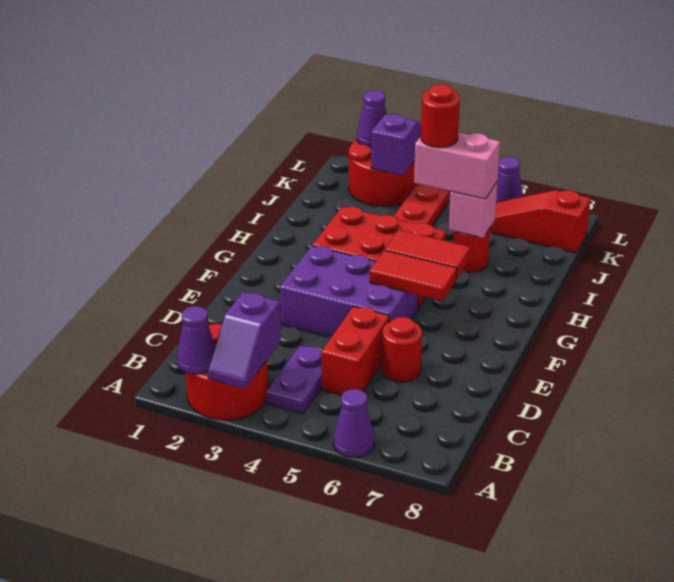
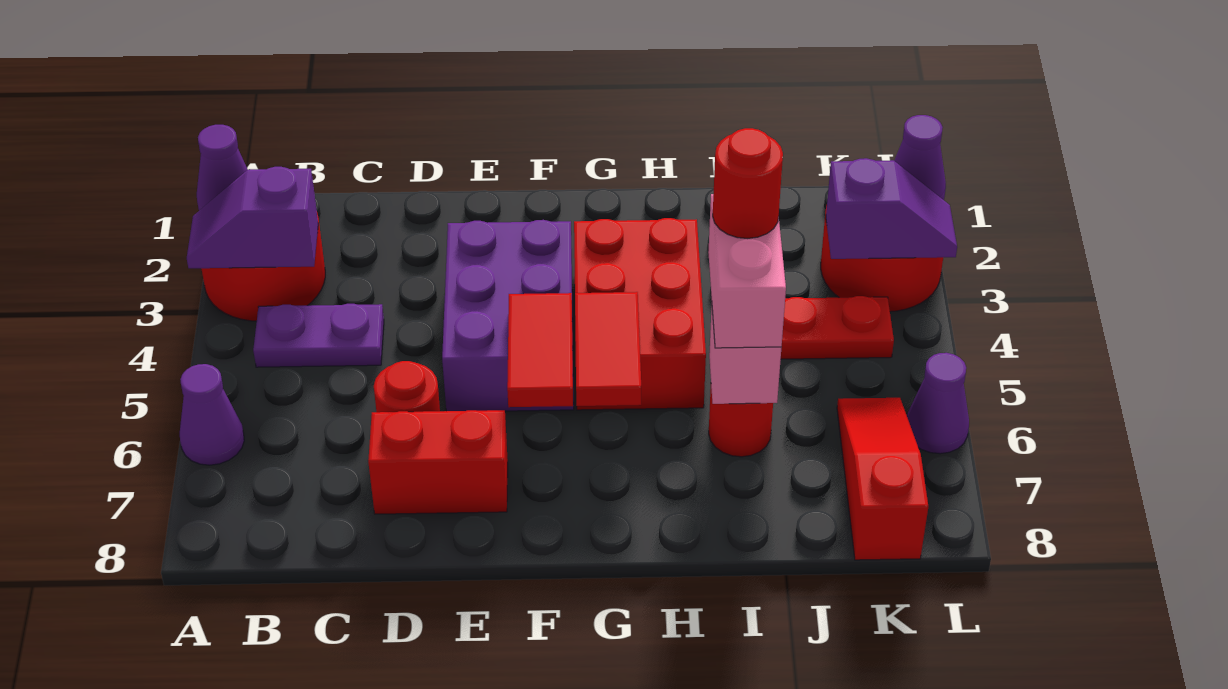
red brick C5:D5 level 1 -> red brick D7:E7 level 1

